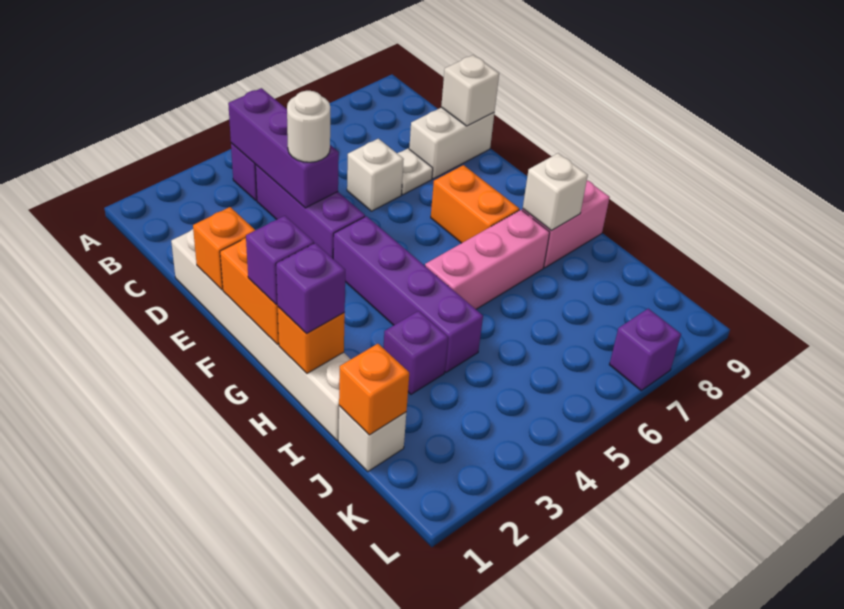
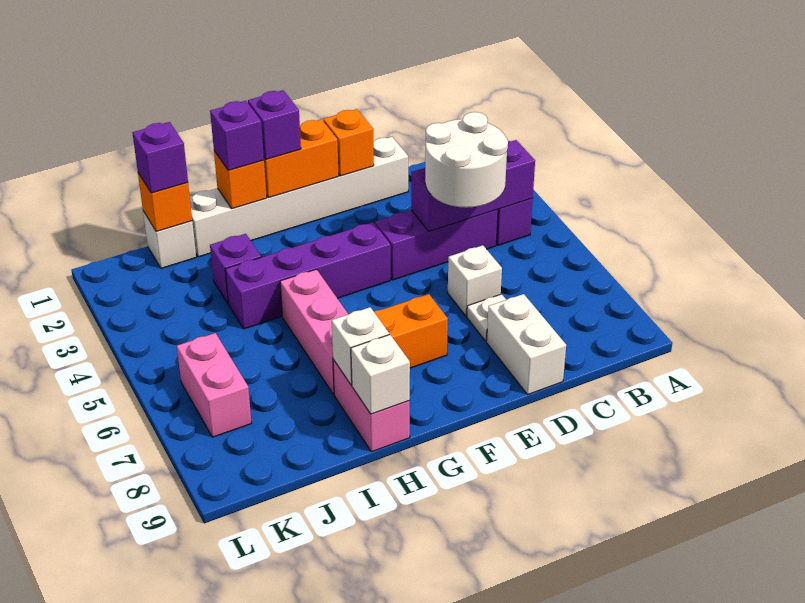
white round brick D4 level 3 -> white round brick C4:D5 level 3
white brick D9 level 2 -> white brick H9 level 2
none -> pink brick K6:K7 level 1
purple brick L7 level 1 -> purple brick J1 level 3

